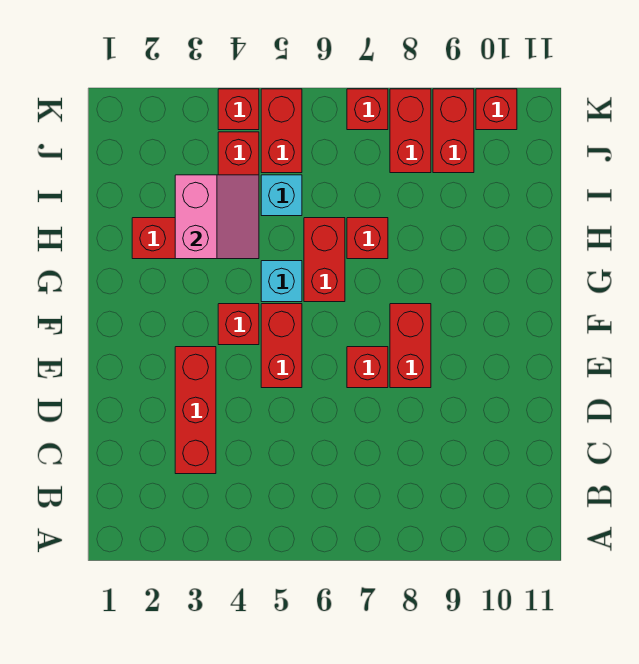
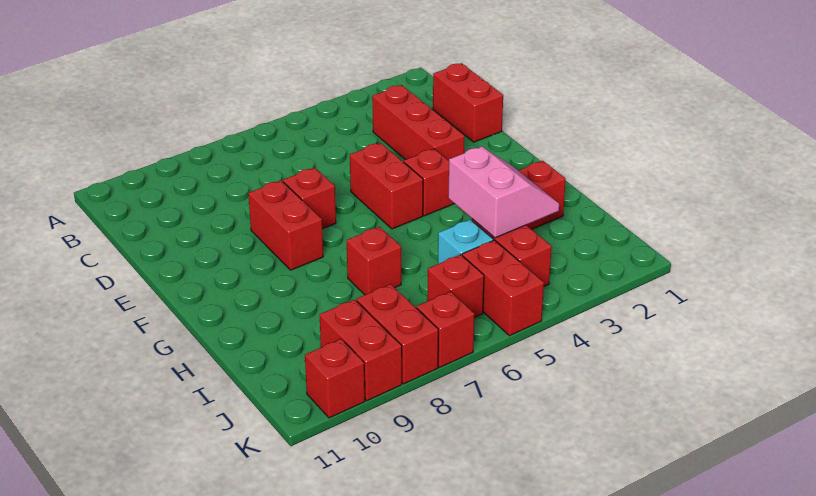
cyan brick G5 level 1 -> none
red brick G6:H6 level 1 -> red brick C1:D1 level 1
pink slope H3:I4 level 2 top 3 -> pink slope H3:I4 level 2 top 4
red brick K4 level 1 -> red brick J6 level 1

